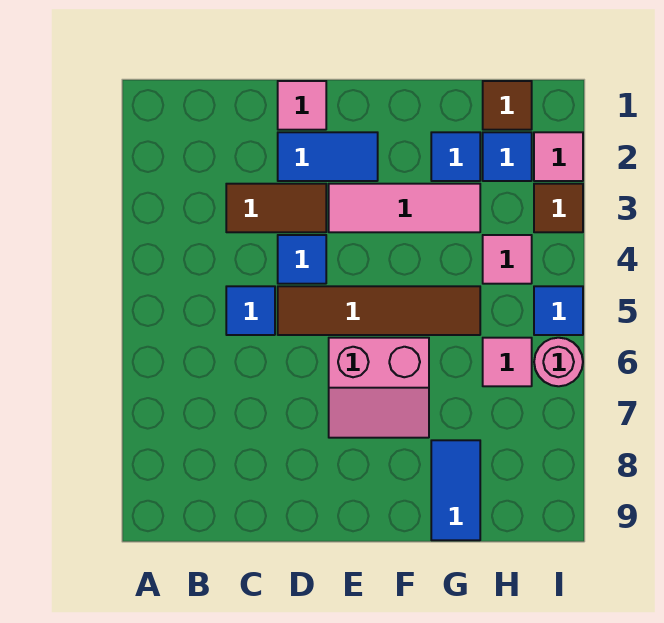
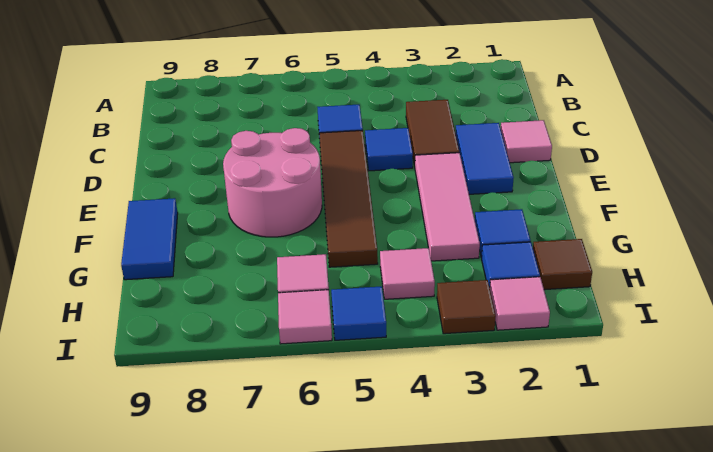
pink slope E6:F7 level 1 top 6 -> pink round brick E6:F7 level 1
blue tile G8:G9 level 1 -> blue tile F9:G9 level 1
pink round brick I6 level 1 -> pink tile I6 level 1

